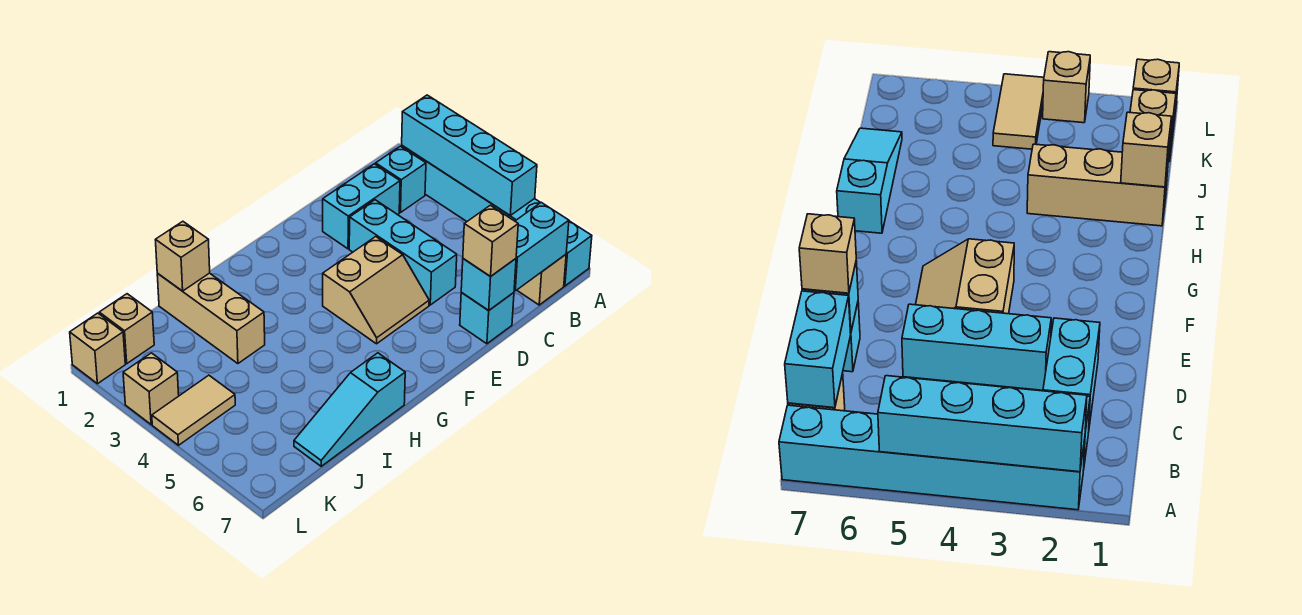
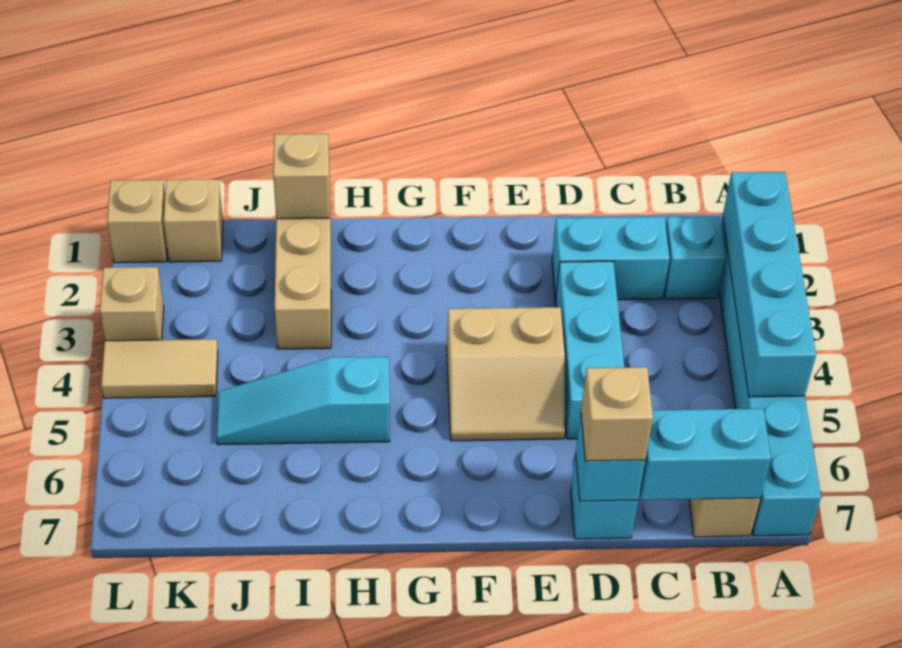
cyan slope H7:J7 level 1 top H -> cyan slope H5:J5 level 1 top H

